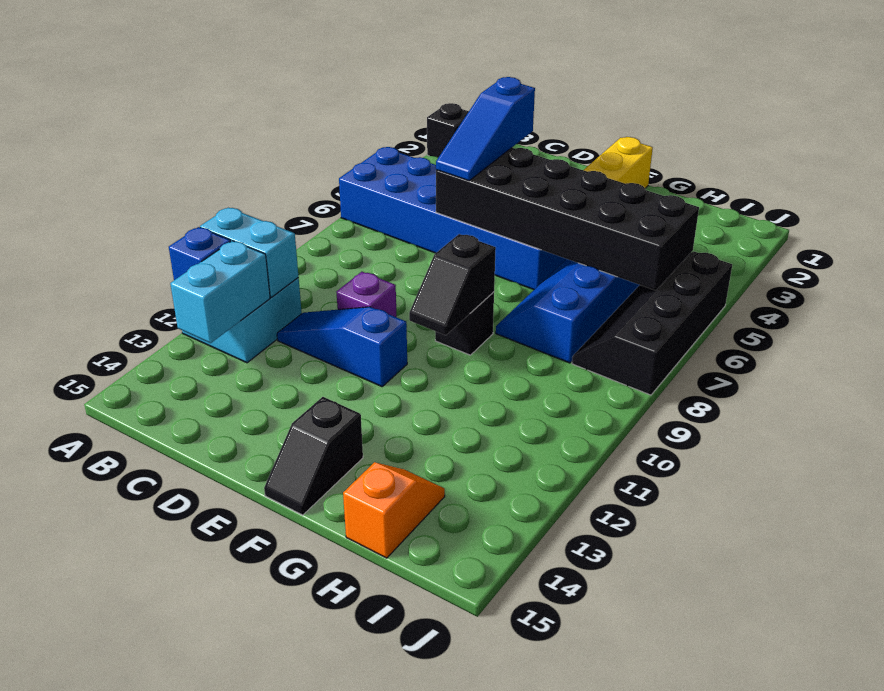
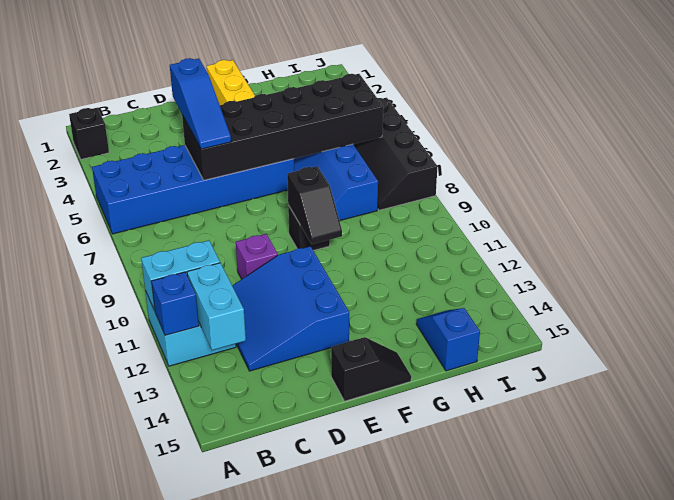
blue slope C11:E11 level 1 top E -> blue slope C11:E13 level 1 top E
black slope F14:F15 level 1 top 14 -> black slope E15:F15 level 1 top E
orange slope H14:H15 level 1 top 15 -> blue slope H14:H15 level 1 top 15

